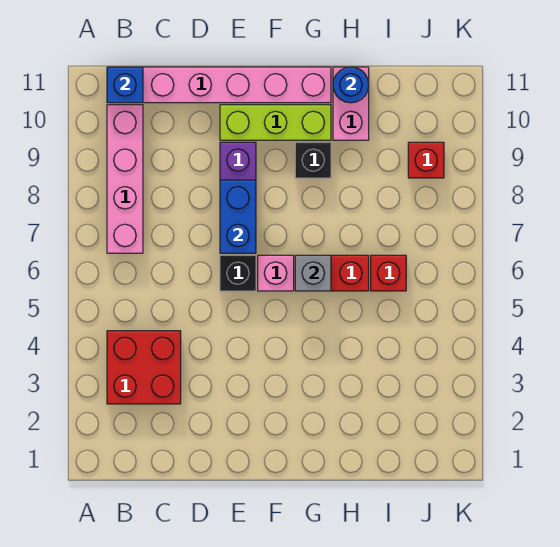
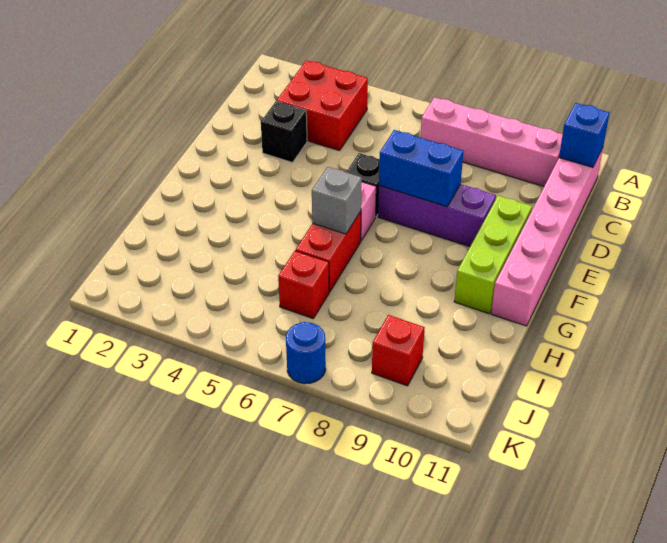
black brick G9 level 1 -> black brick D3 level 1
pink brick H10:H11 level 1 -> none
blue round brick H11 level 2 -> blue round brick K7 level 1

